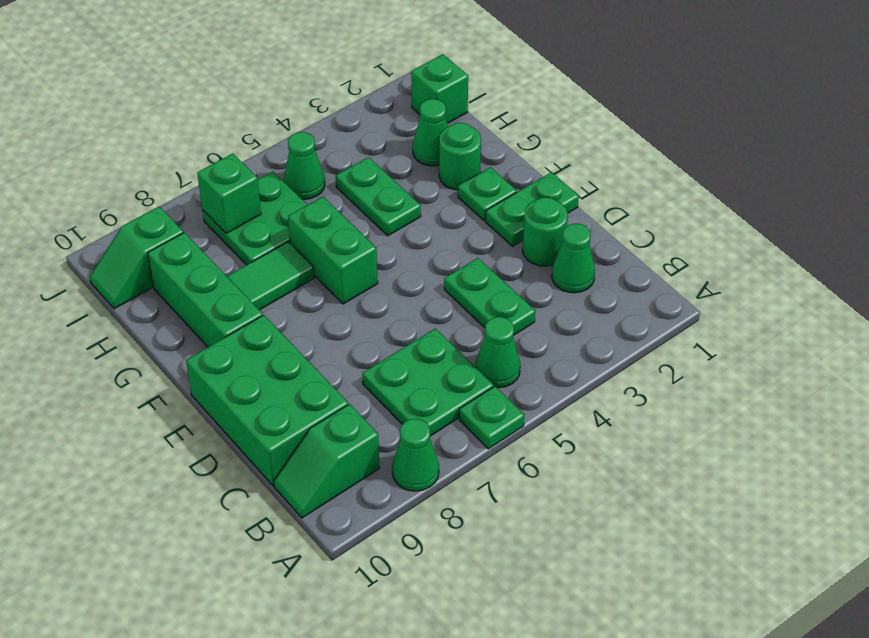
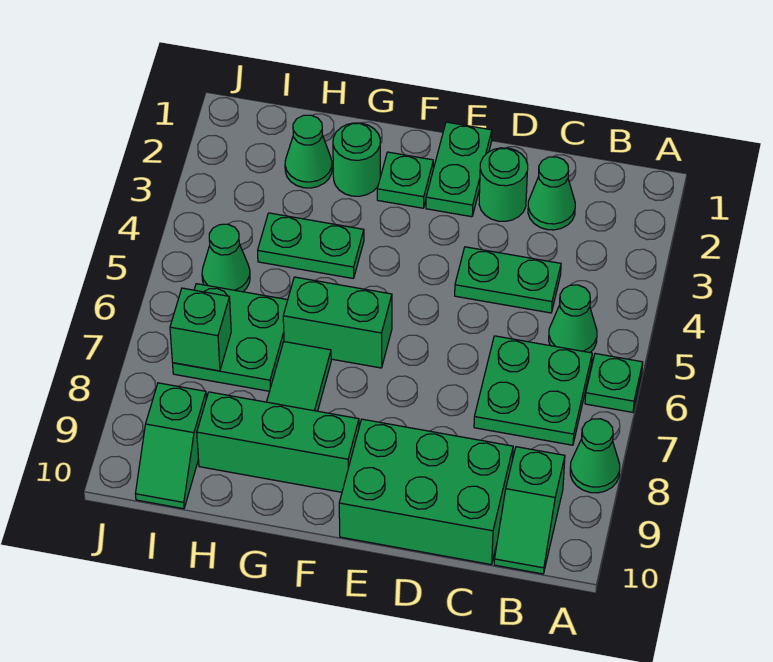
green brick I1 level 1 -> none

